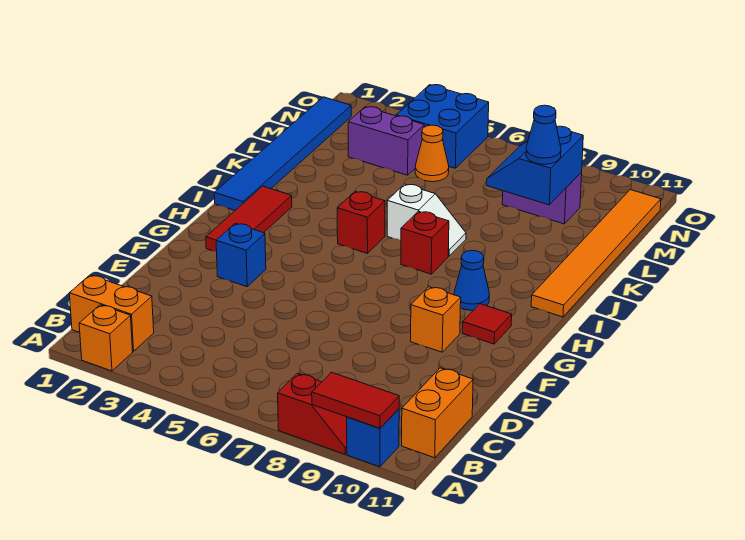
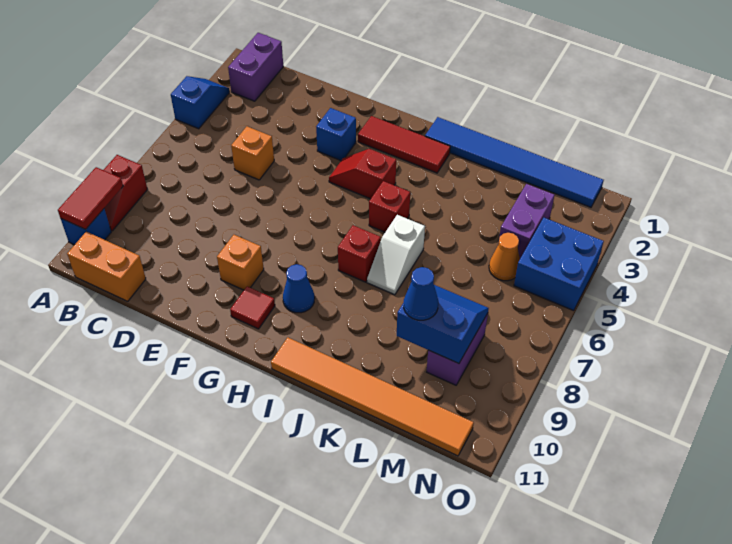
orange brick A2 level 1 -> orange brick D5 level 1
none -> blue slope A3:A4 level 1 top 4
orange brick B1:B2 level 1 -> purple brick B1:B2 level 1
none -> red slope G4:H4 level 1 top H

